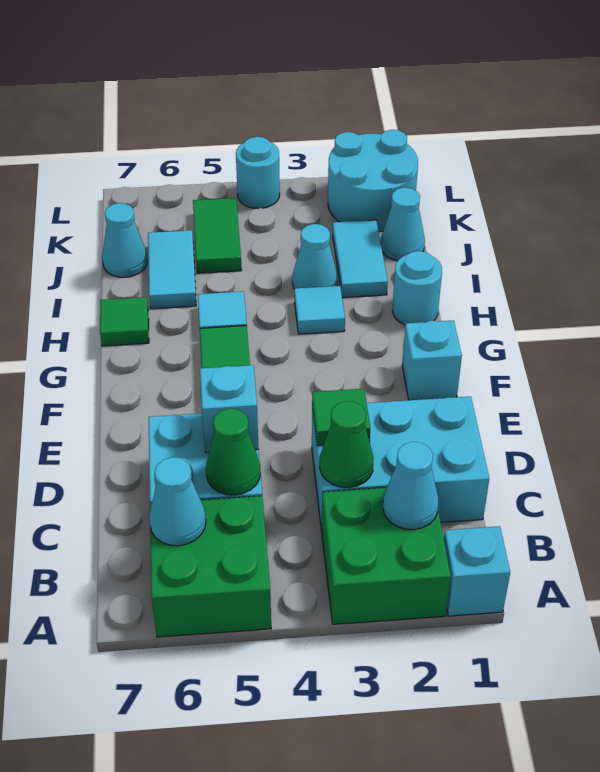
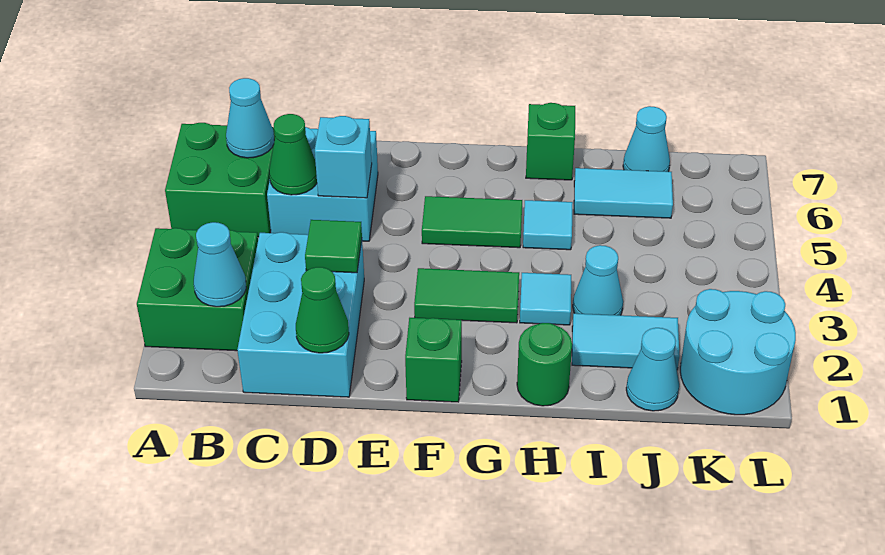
cyan brick A1 level 1 -> none
green cone C3 level 2 -> green cone D1 level 2
cyan brick F1 level 1 -> green brick F1 level 1
cyan round brick H1 level 1 -> green round brick H1 level 1
green tile H7 level 1 -> green brick H7 level 1
green tile J5:K5 level 1 -> green tile F3:G3 level 1
cyan round brick L4 level 1 -> none

